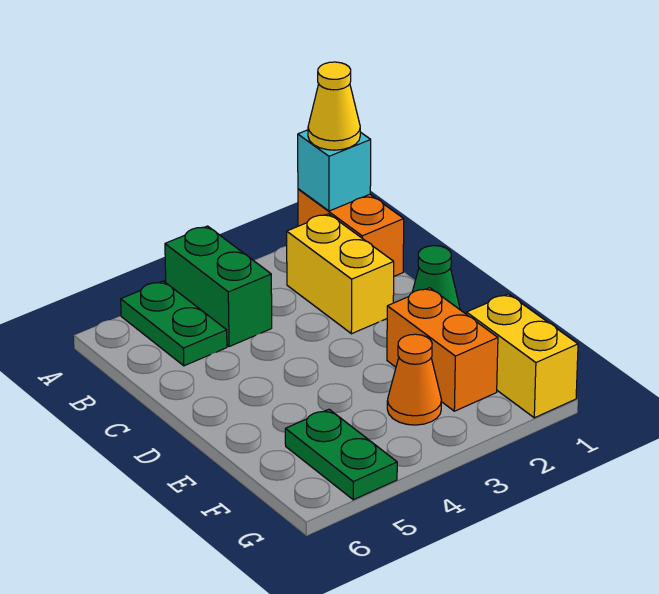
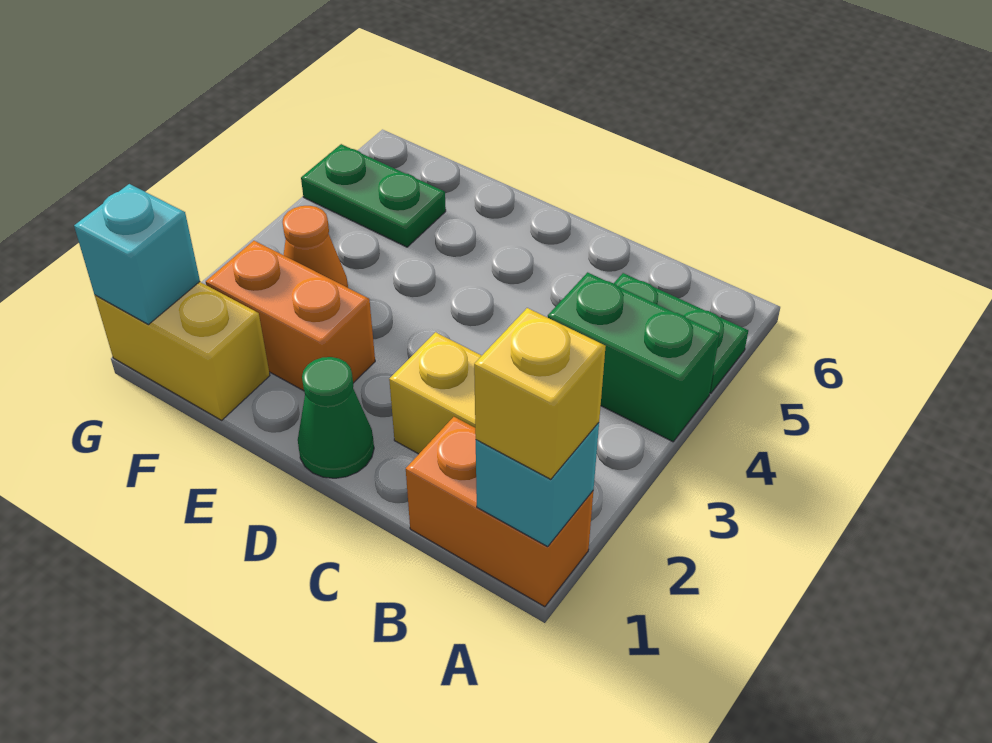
yellow cone A1 level 3 -> yellow brick A1 level 3
none -> cyan brick G1 level 2

